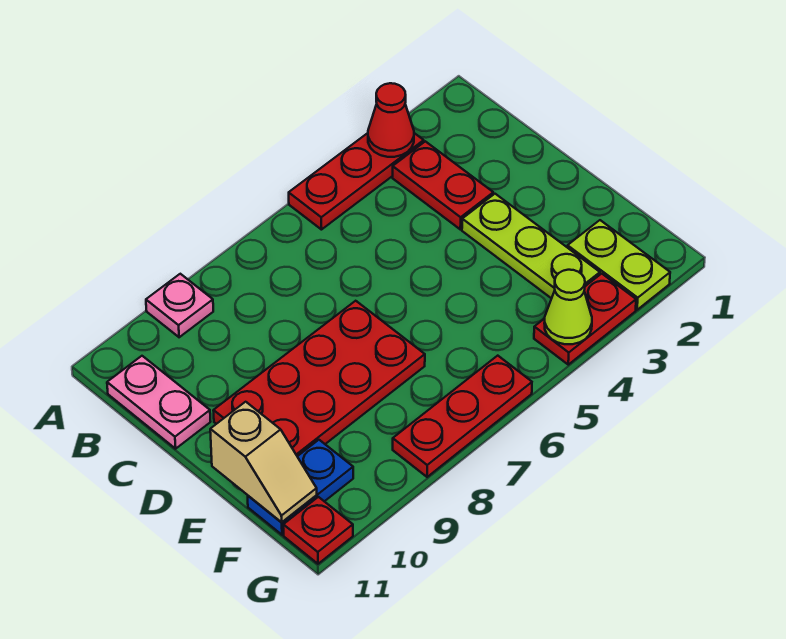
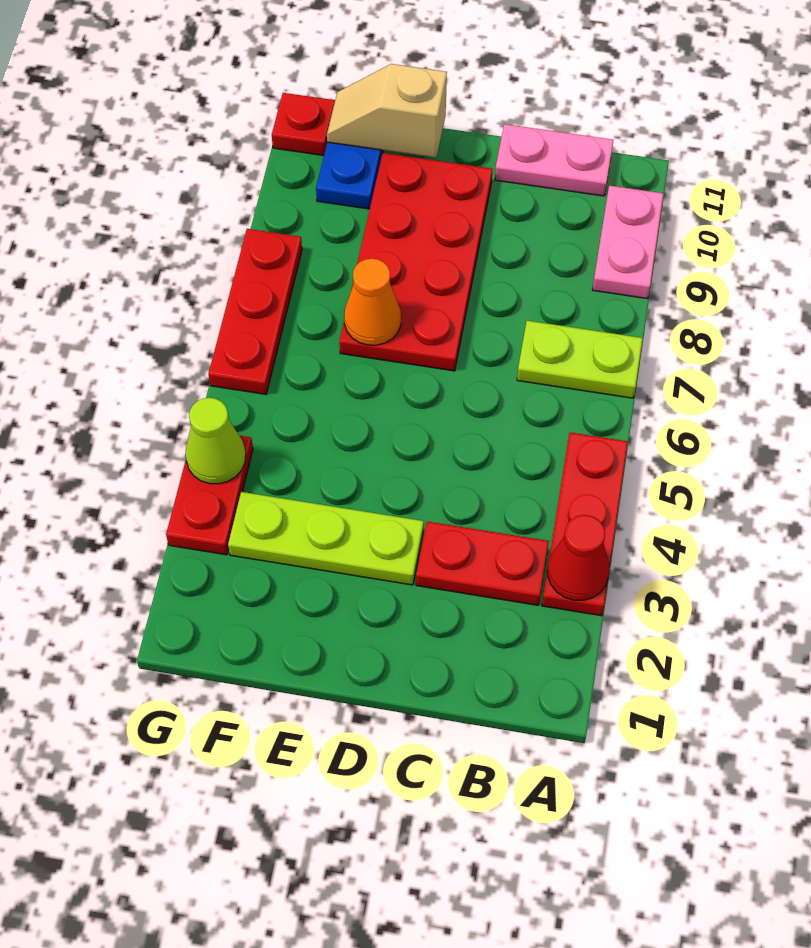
pink plate A9 level 1 -> pink plate A9:A10 level 1
none -> orange cone E7 level 2
lime plate F2:G2 level 1 -> lime plate A7:B7 level 1

